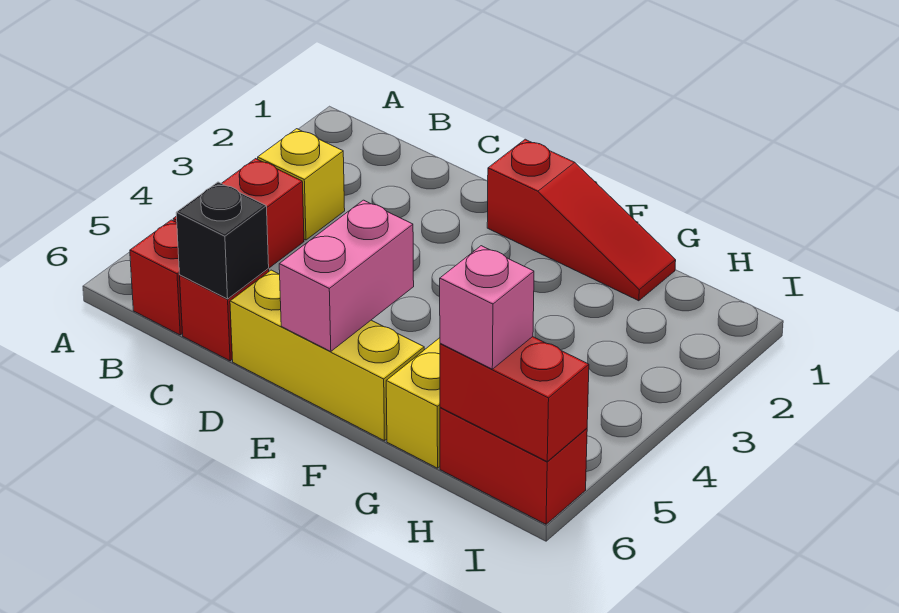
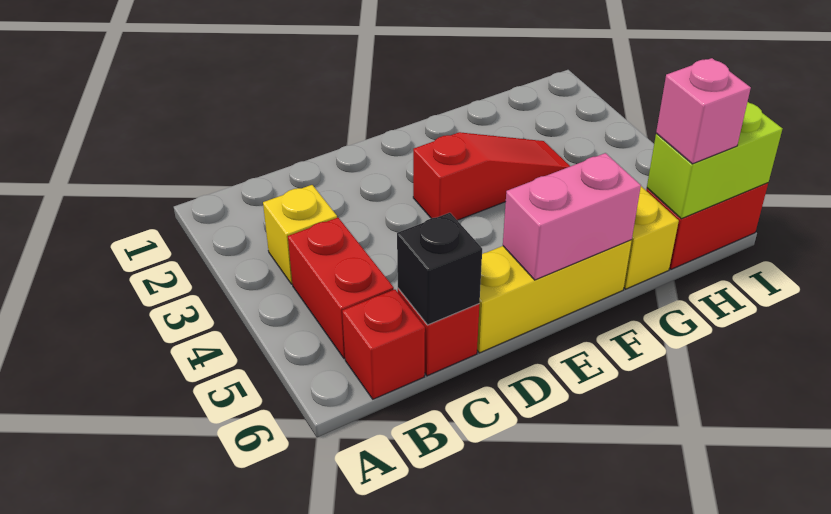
red slope E1:G1 level 1 top E -> red slope E3:G3 level 1 top E
pink brick E5:E6 level 2 -> pink brick E6:F6 level 2
red brick H6:I6 level 2 -> lime brick H6:I6 level 2

